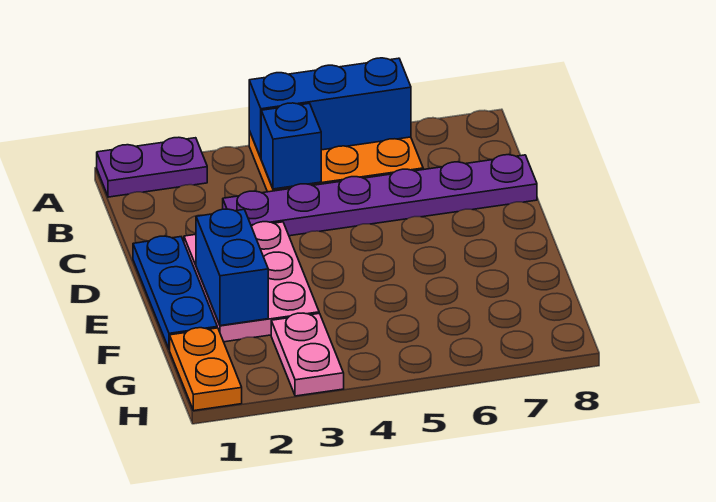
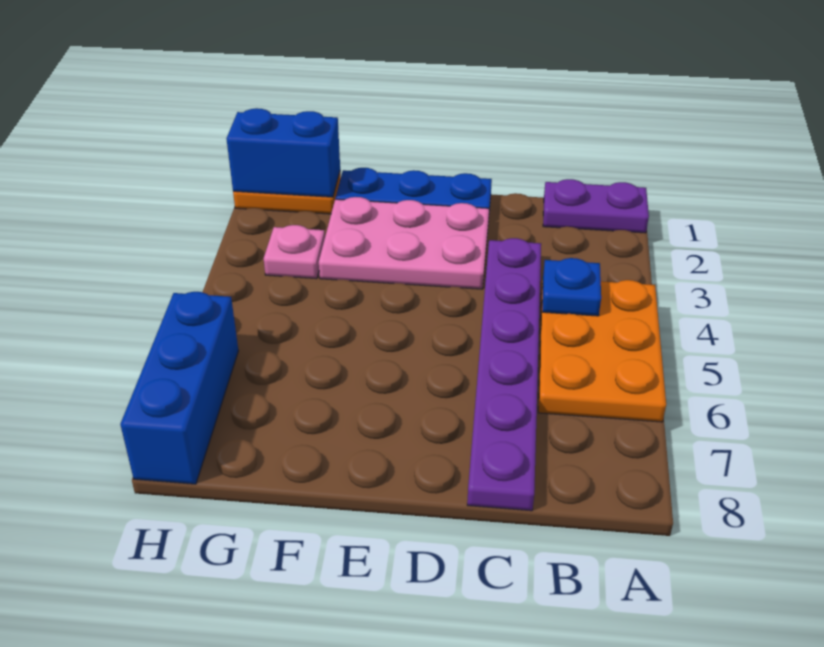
purple plate A1:A2 level 1 -> purple plate A1:B1 level 1
blue brick A4:A6 level 2 -> blue brick H6:H8 level 1
blue brick B4 level 2 -> blue plate B4 level 2
blue brick E2:F2 level 2 -> blue brick G1:H1 level 2
pink plate G3:H3 level 1 -> pink plate G3 level 1

